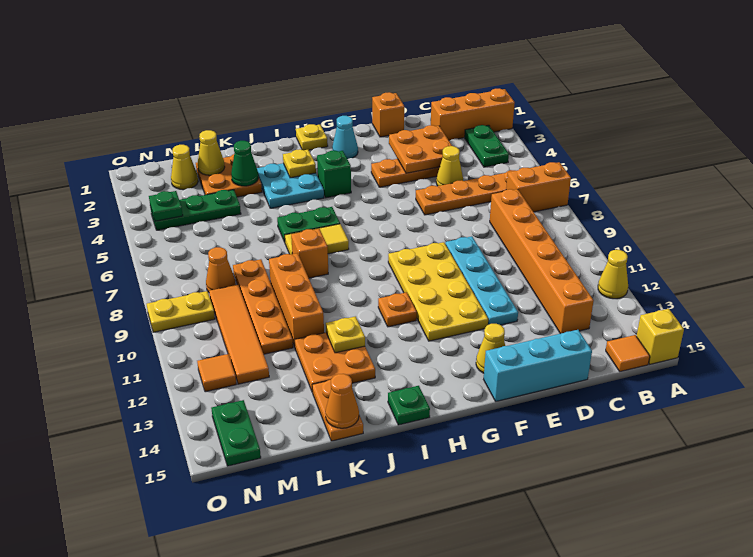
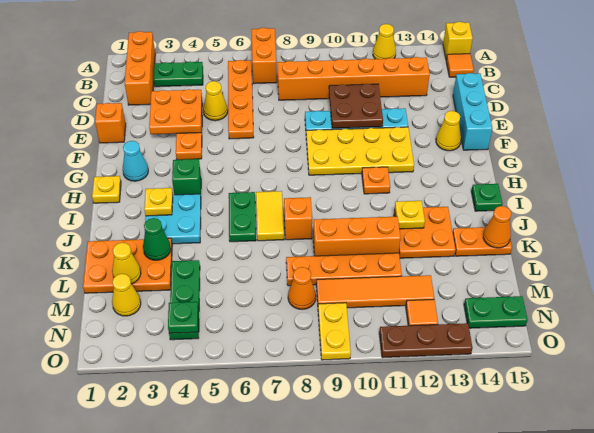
none -> brown plate D10:E11 level 2
orange plate K2:L3 level 1 -> orange plate K1:L3 level 1
none -> brown plate O11:O13 level 1

